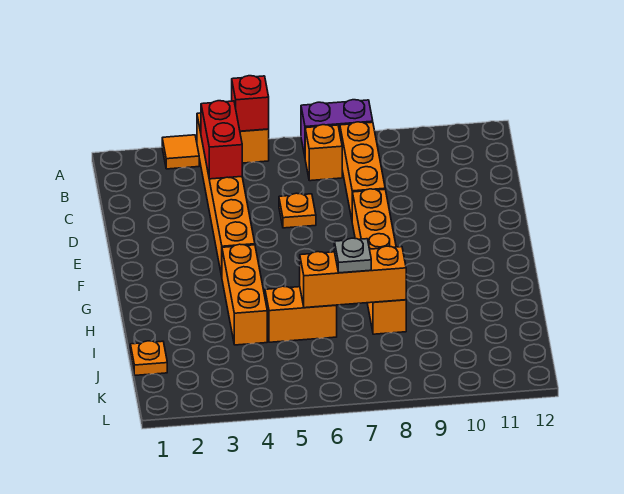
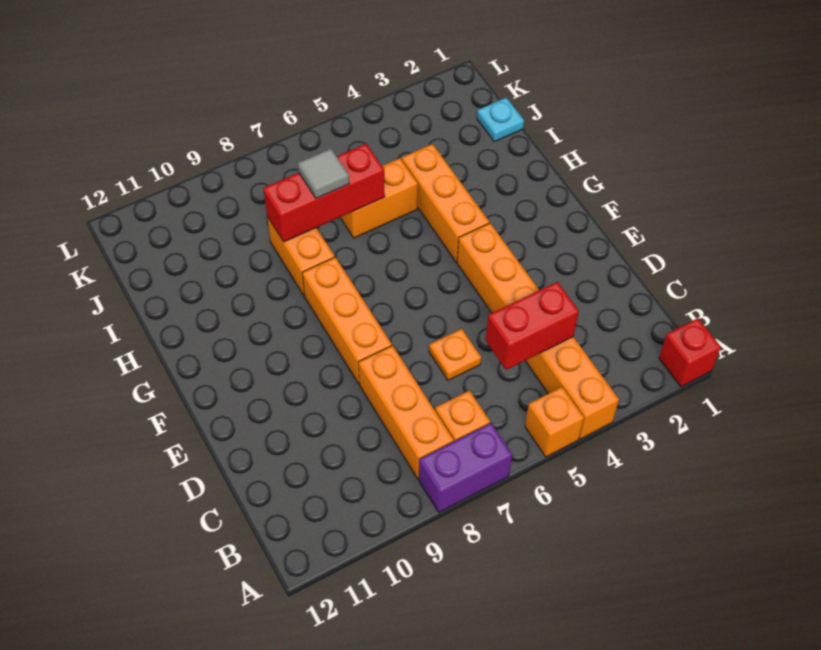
orange tile A3 level 1 -> none
red brick A5 level 2 -> red brick A1 level 1
red brick B4:C4 level 2 -> red brick C4:C5 level 2
orange brick I6:I8 level 2 -> red brick I6:I8 level 2
grey plate I7 level 3 -> grey tile I7 level 3
orange plate J1 level 1 -> cyan plate J1 level 1

